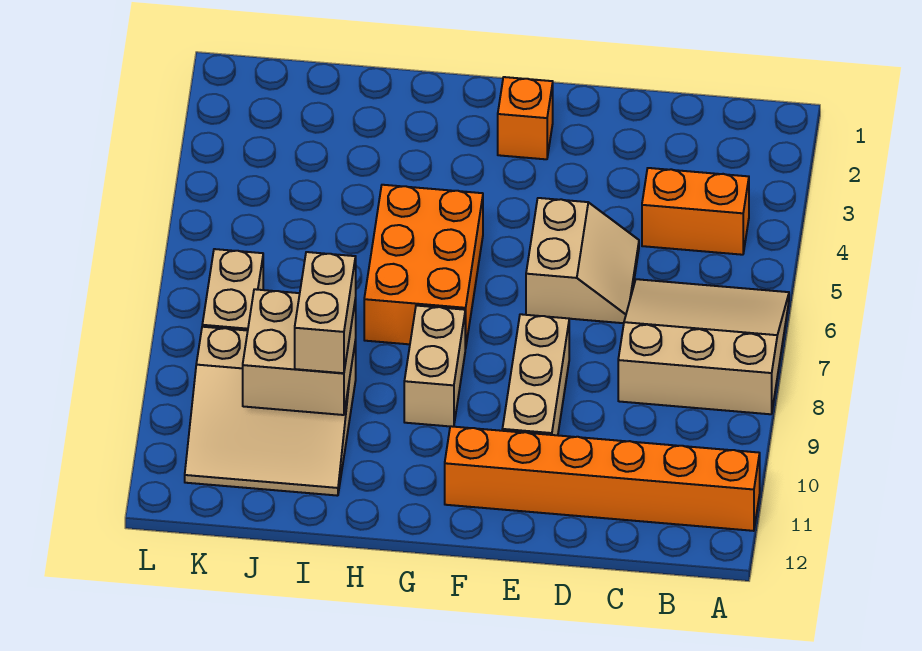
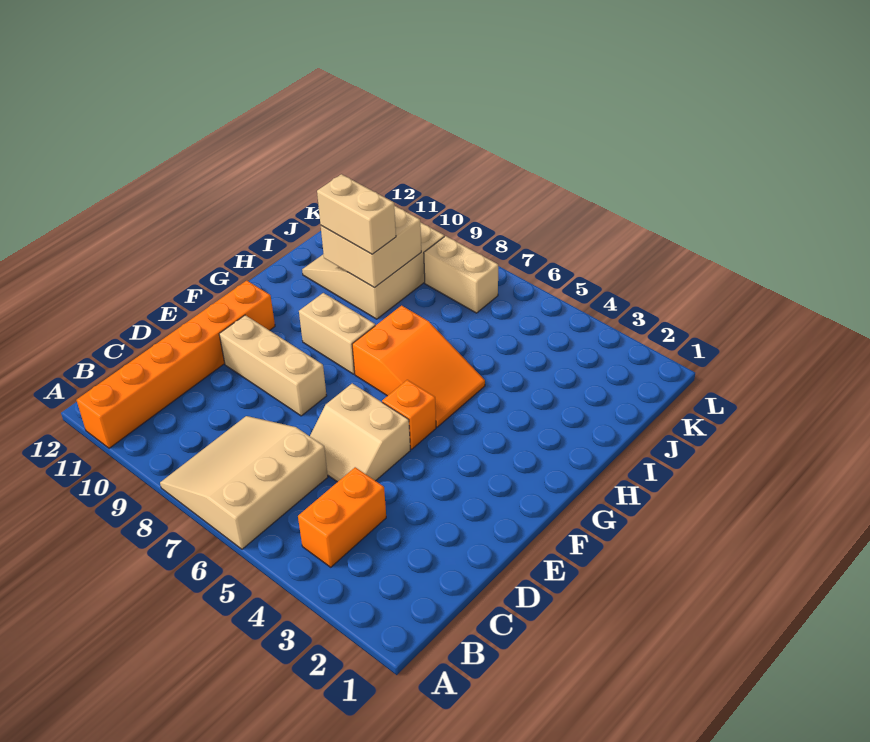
tan slope A6:C8 level 1 top 8 -> tan slope A6:C8 level 1 top 6
orange brick F2 level 1 -> orange brick F5 level 1
orange brick G5:H7 level 1 -> orange slope G5:H7 level 1 top 7

